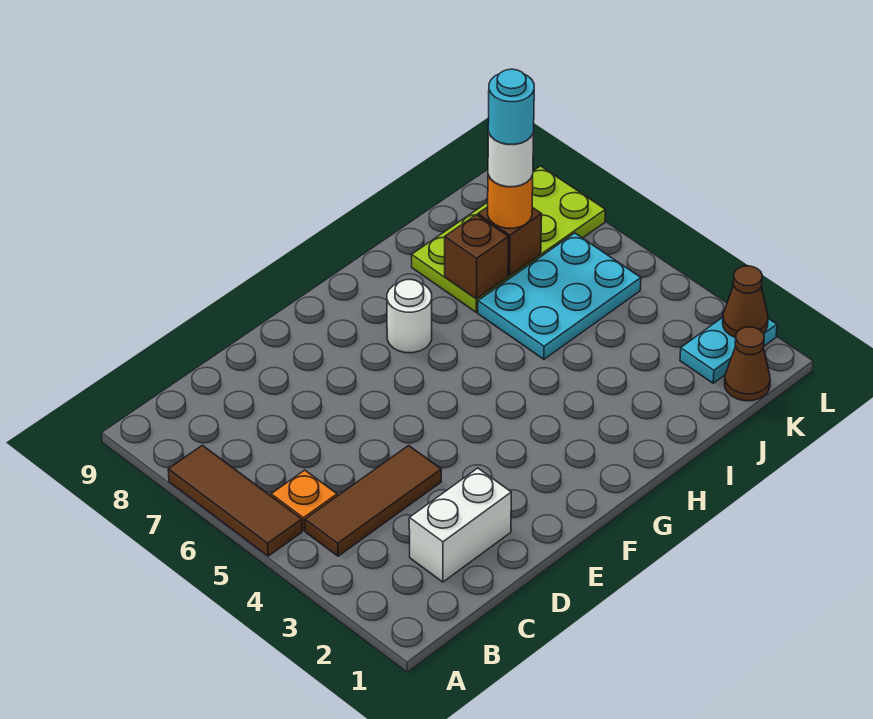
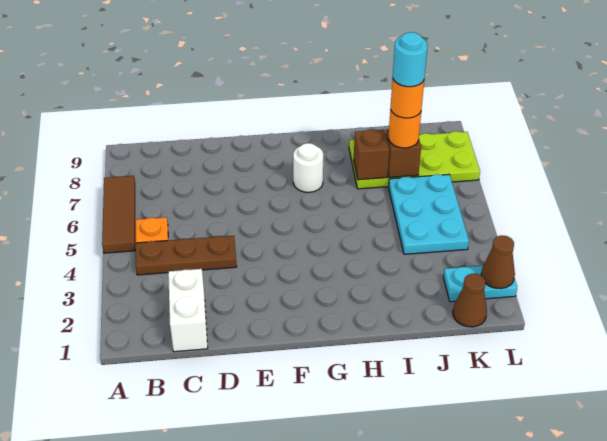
brown tile B4:D4 level 1 -> brown plate B4:D4 level 1
white brick C2:D2 level 1 -> white brick C1:C2 level 1
cyan plate I5:K6 level 1 -> cyan plate J4:K6 level 1
white round brick J7 level 4 -> orange round brick J7 level 4

